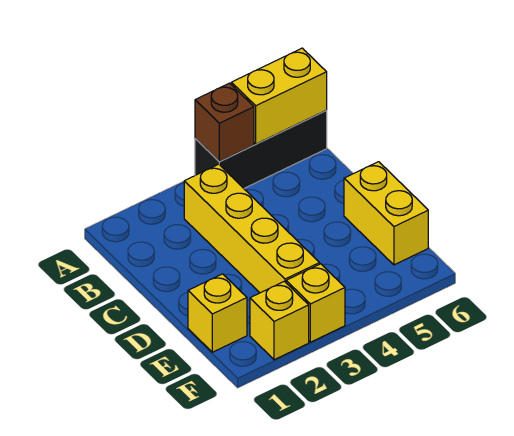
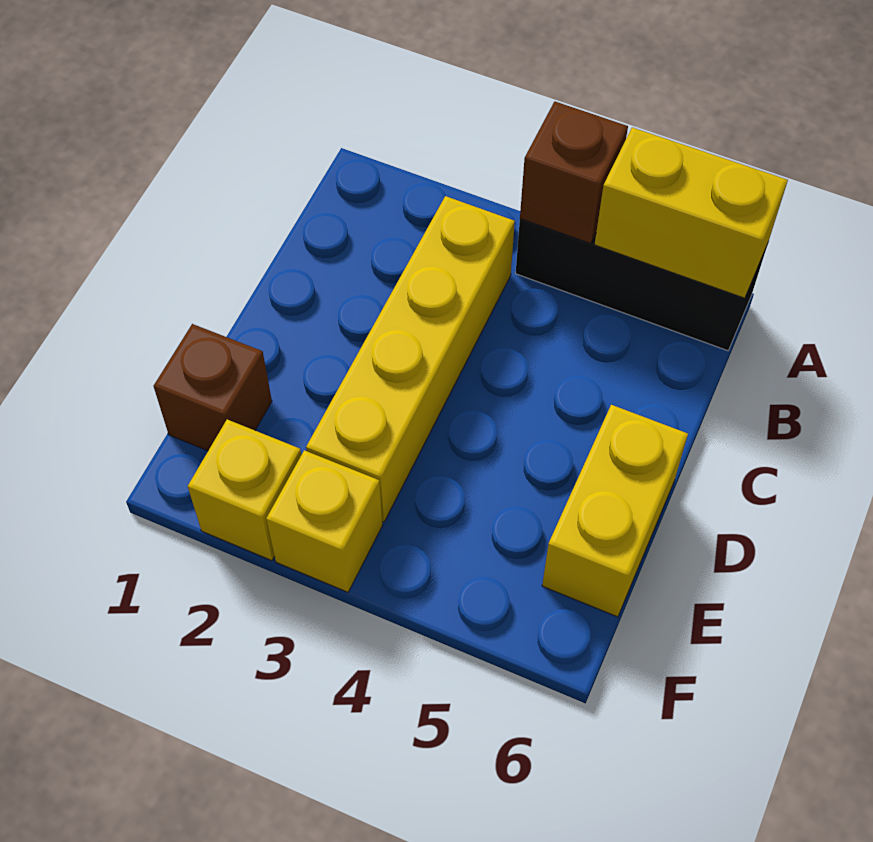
yellow brick E1 level 1 -> brown brick E1 level 1

